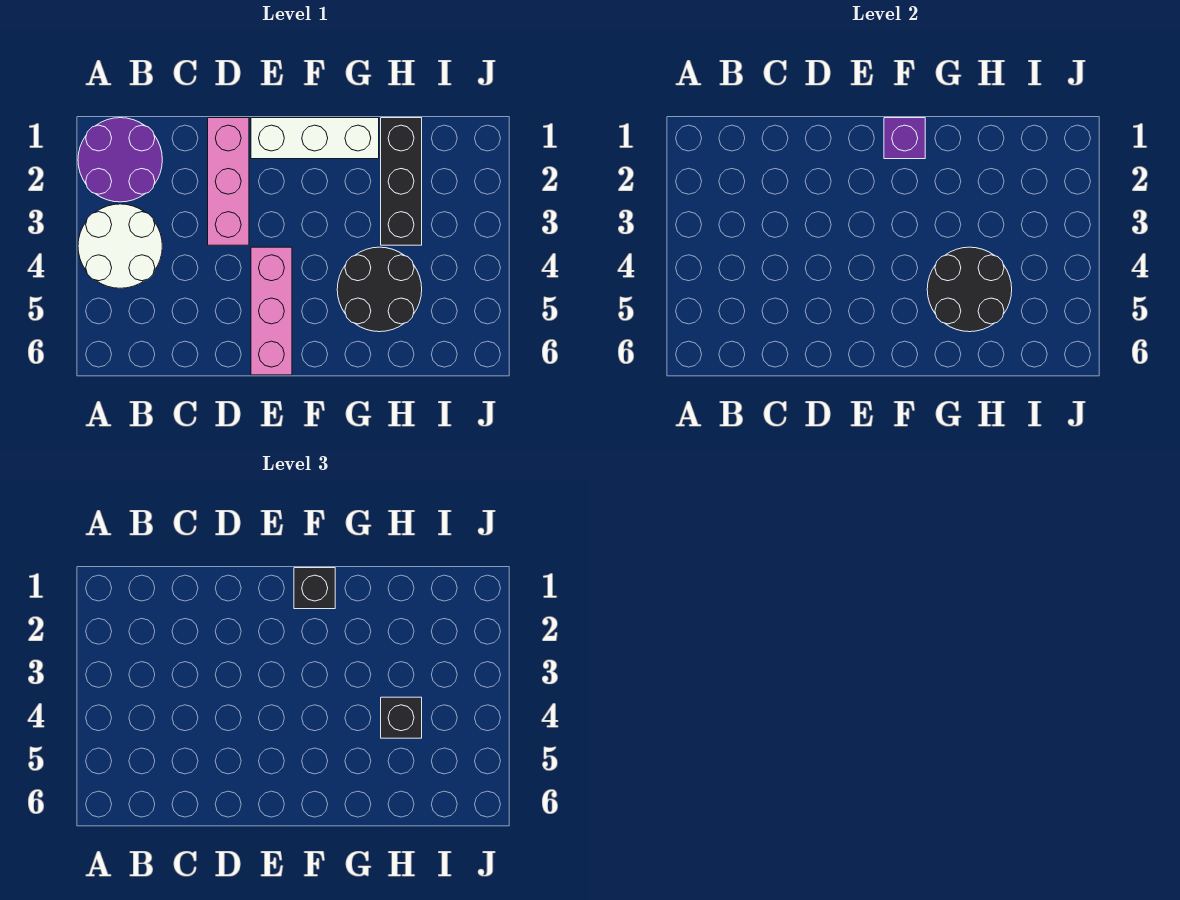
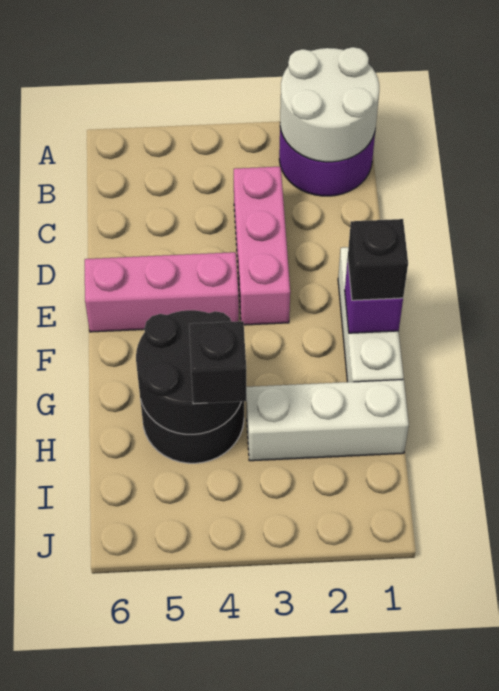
white round brick A3:B4 level 1 -> white round brick A1:B2 level 2
pink brick D1:D3 level 1 -> pink brick C3:E3 level 1
black brick H1:H3 level 1 -> white brick H1:H3 level 1

